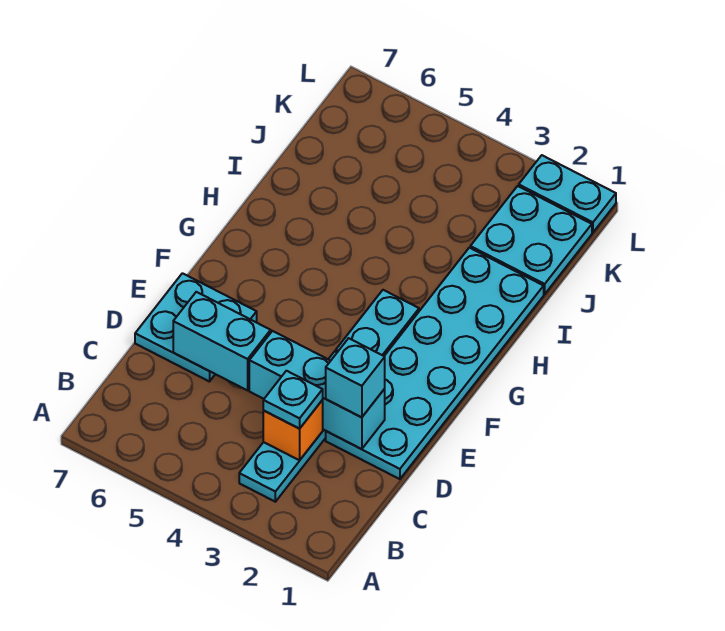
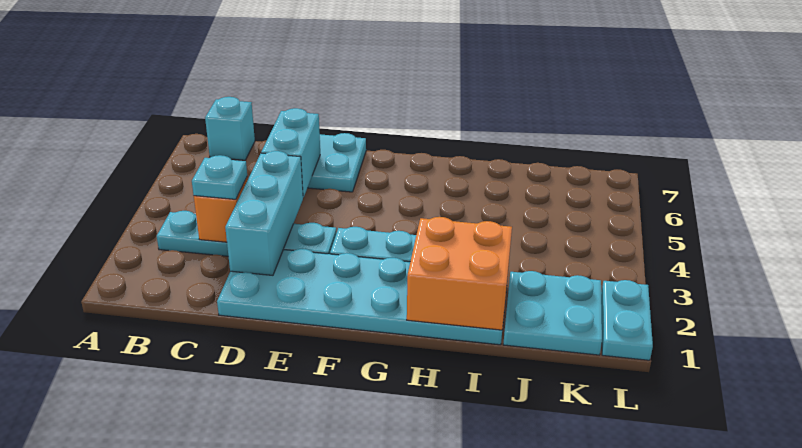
cyan brick D2 level 3 -> cyan brick B7 level 1
none -> orange brick H1:I2 level 2

